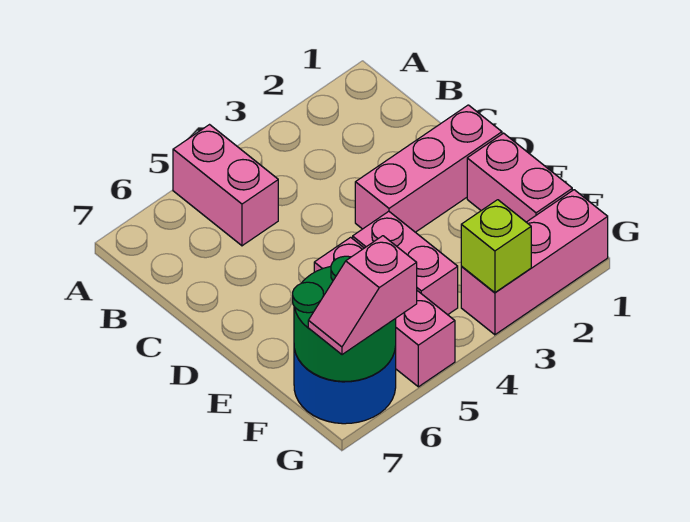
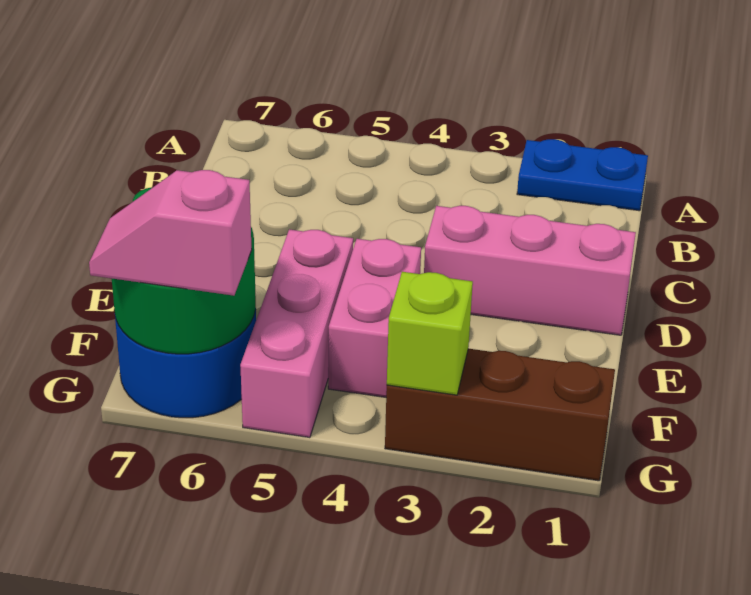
none -> blue plate A1:A2 level 1
pink brick A5:B5 level 1 -> none
pink brick E1:F1 level 1 -> none
pink brick G1:G3 level 1 -> brown brick G1:G3 level 1

